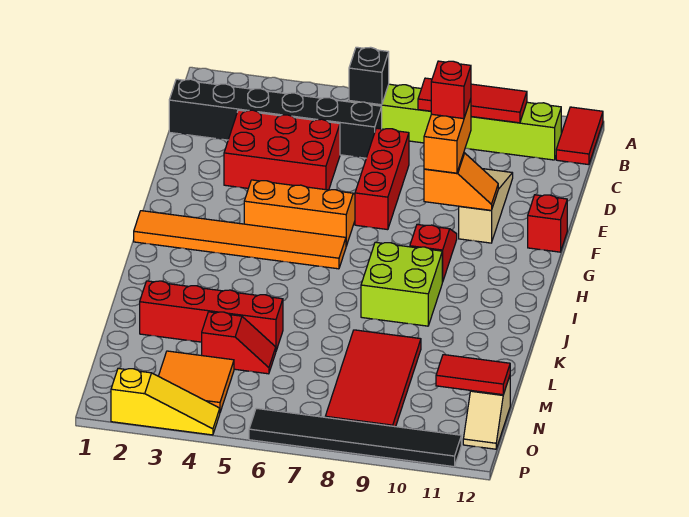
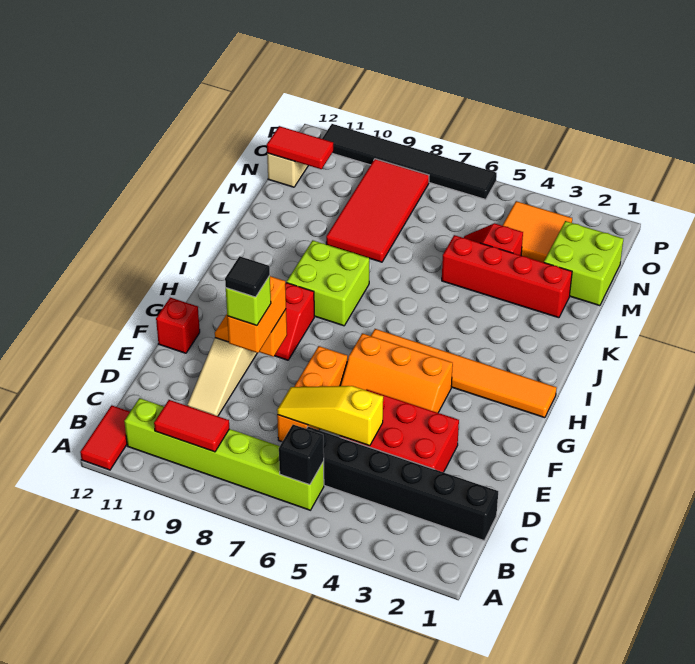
red tile B8:B10 level 2 -> red tile B9:B10 level 2
red brick D7:F7 level 1 -> orange brick D7:F7 level 1
red brick E9 level 4 -> lime brick E9 level 4
none -> black tile E9 level 5
none -> lime brick M1:N2 level 1
yellow slope P2:P4 level 1 top 2 -> yellow slope D5:D7 level 2 top 5

